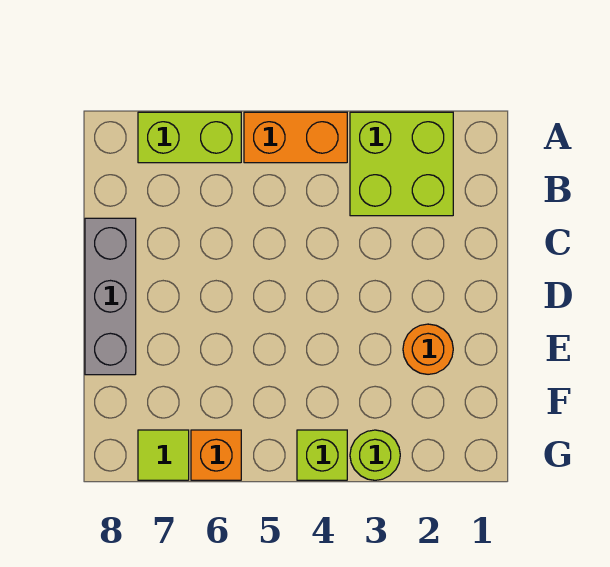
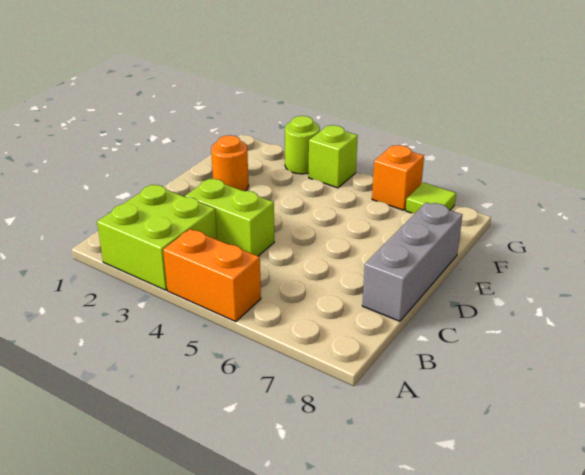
lime brick A6:A7 level 1 -> lime brick C3:C4 level 1

